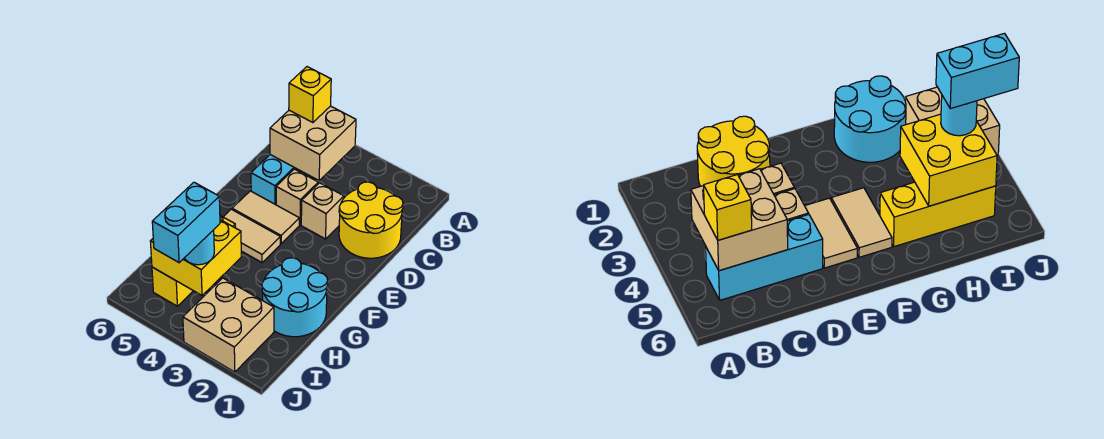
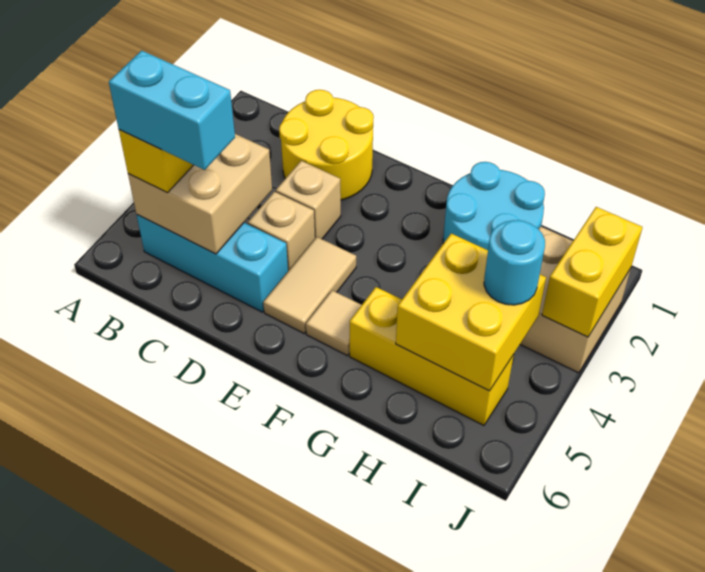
tan tile F4:F5 level 1 -> tan tile F5 level 1
cyan brick I4:J4 level 4 -> cyan brick B5:C5 level 4
none -> yellow brick J2:J3 level 2

